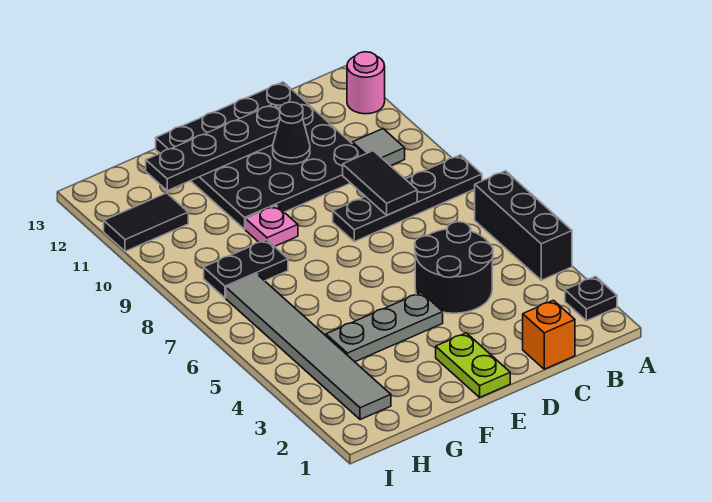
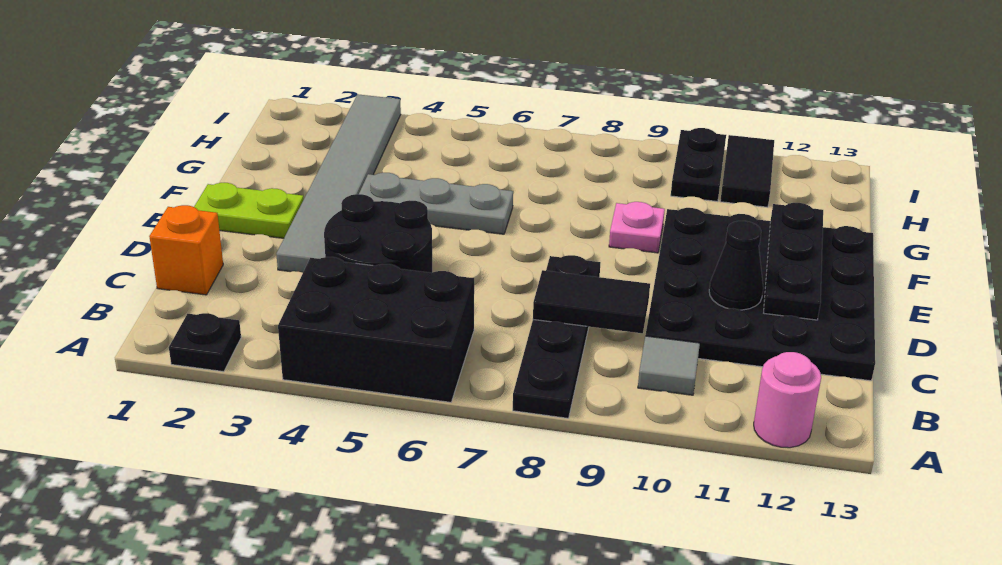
black brick A4:A6 level 1 -> black brick A4:B6 level 1
black plate D12:G12 level 2 -> black plate D12:F12 level 2
grey plate E4:G4 level 1 -> grey plate F4:F6 level 1
black plate G8:H8 level 1 -> black plate H10:I10 level 1
grey tile H2:H7 level 1 -> grey tile D3:I3 level 1

